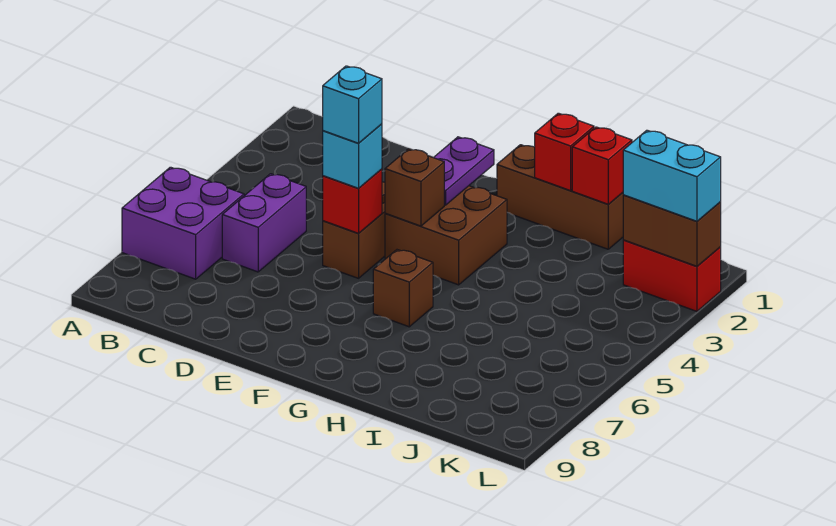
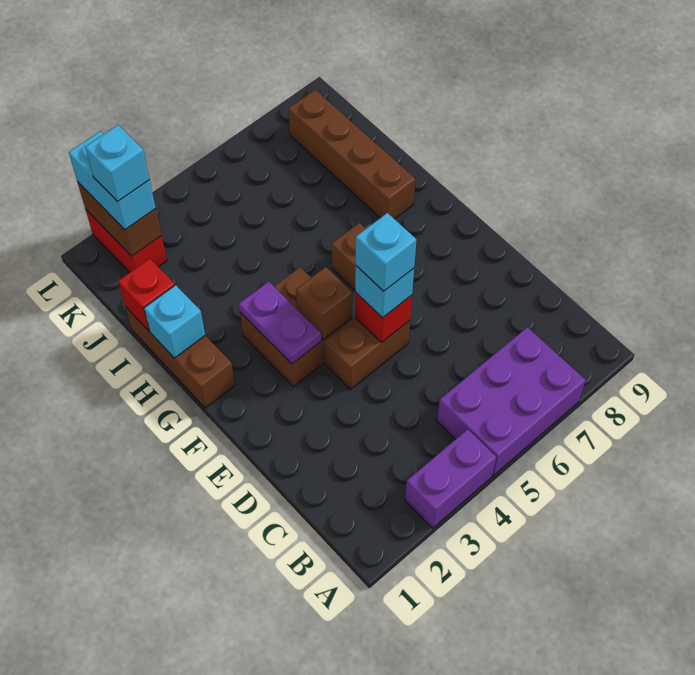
purple brick A6:B7 level 1 -> purple brick A5:B7 level 1
purple brick C5:C6 level 1 -> purple brick A3:A4 level 1
purple plate F2:F3 level 2 -> purple plate F3:G3 level 2
red brick H1 level 2 -> cyan brick H1 level 2
none -> brown brick H8:K8 level 1
none -> cyan brick K2 level 4

